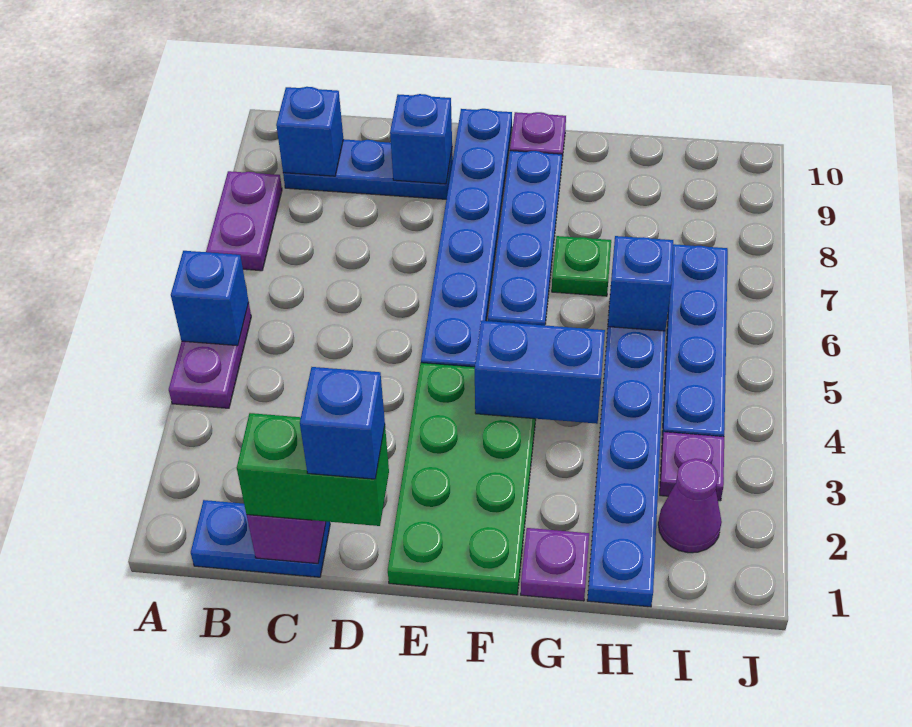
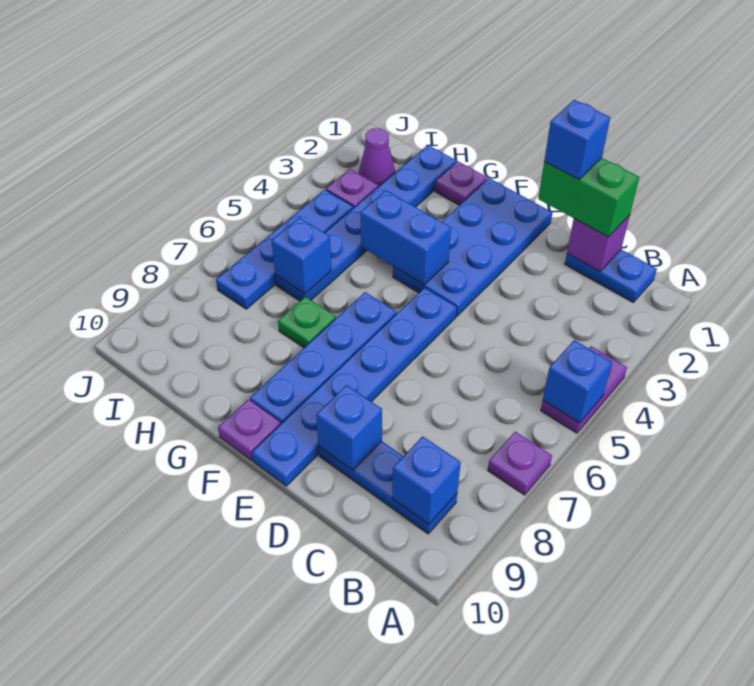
purple plate A7:A8 level 1 -> purple plate A7 level 1
green plate E1:F4 level 1 -> blue plate E1:F4 level 1

